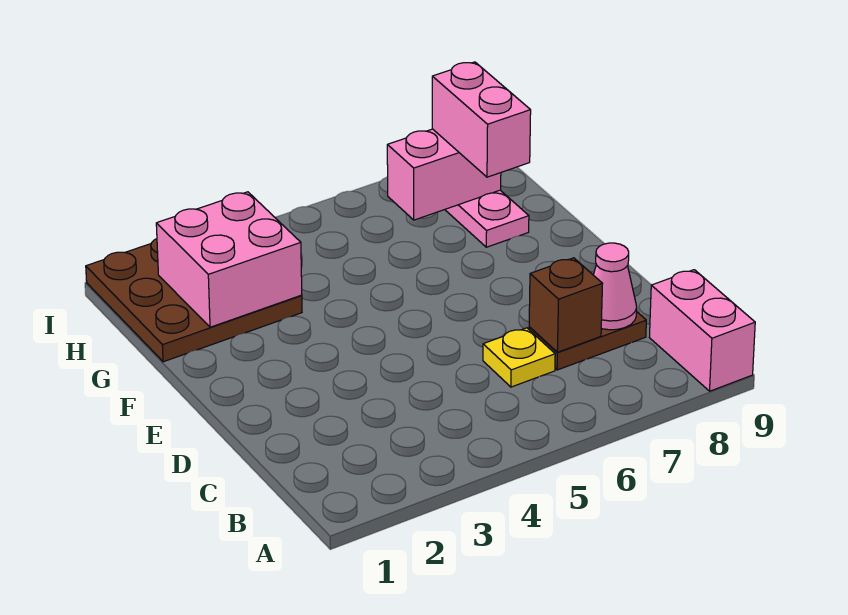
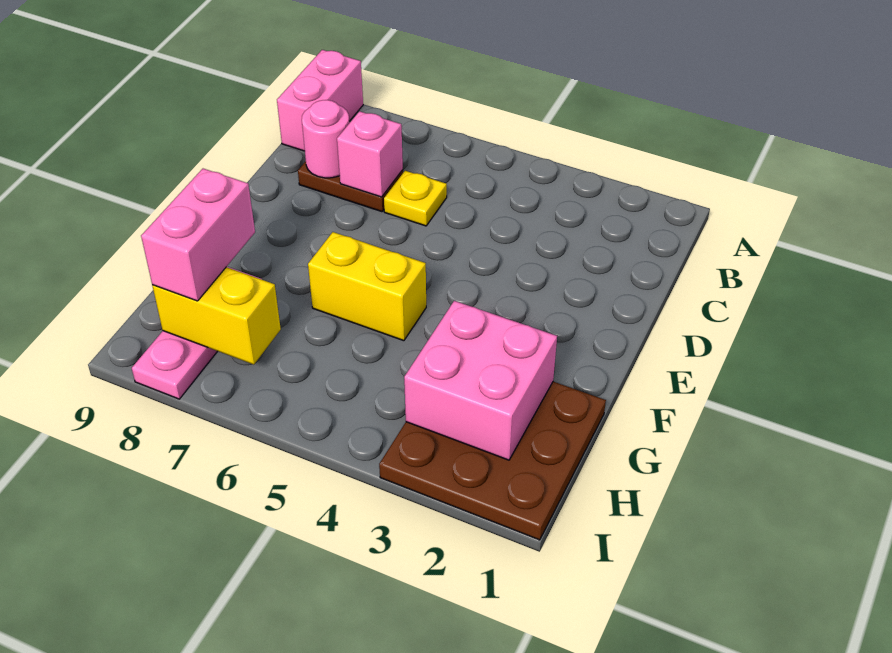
brown brick C7 level 2 -> pink brick C7 level 2
pink cone C8 level 2 -> pink round brick C8 level 2
none -> yellow brick F5:F6 level 1
pink brick H7:H8 level 2 -> yellow brick H7:H8 level 2

